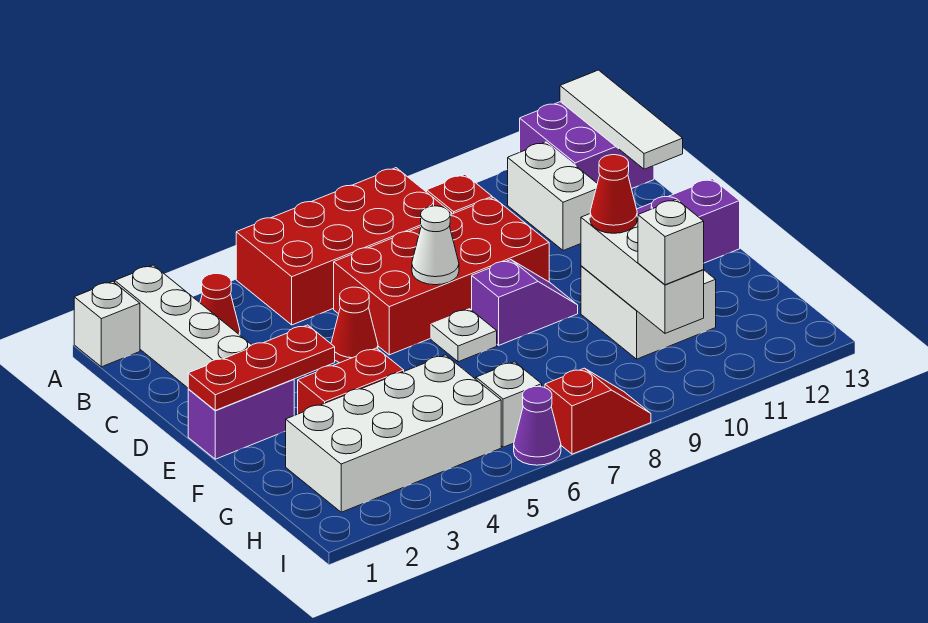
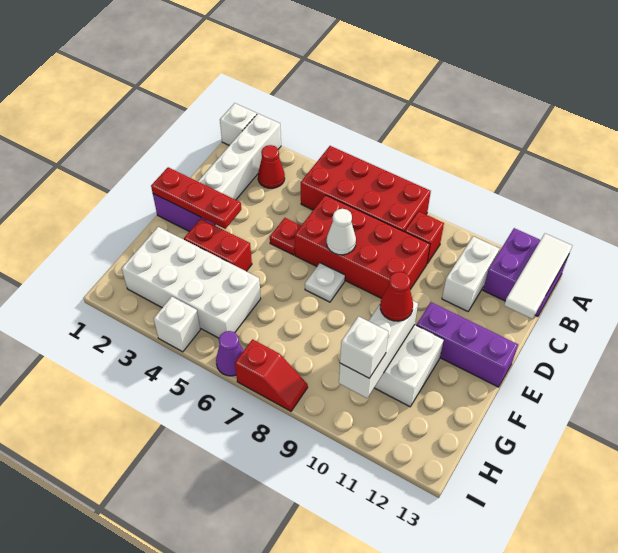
red cone D5 level 1 -> red plate D5 level 1
purple slope E8:E9 level 1 top 8 -> none
white brick H6 level 1 -> white brick I4 level 1

